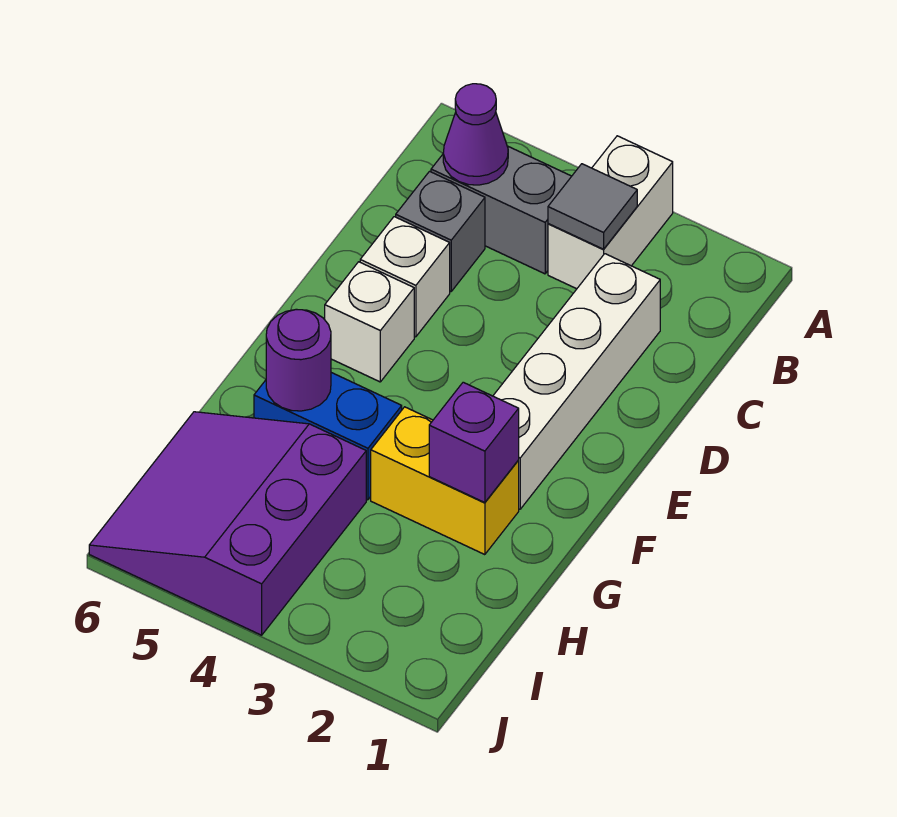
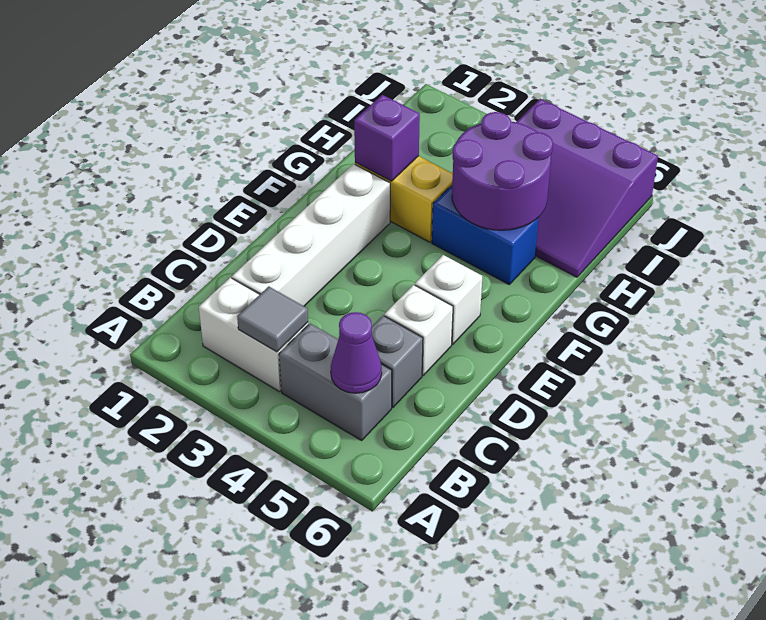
white brick A3:B3 level 1 -> white brick B2:B3 level 1
purple round brick G5 level 2 -> purple round brick G4:H5 level 2
purple slope H4:J6 level 1 top 4 -> purple slope H4:J6 level 1 top J

